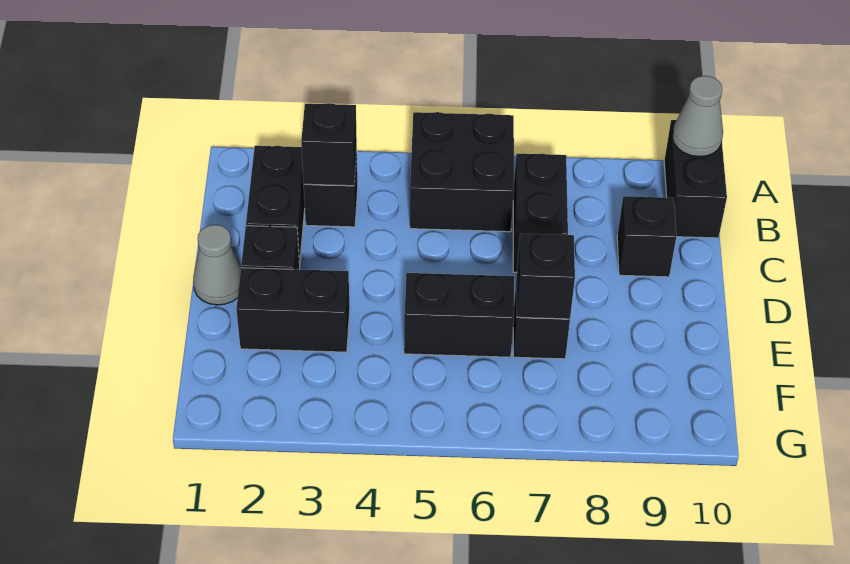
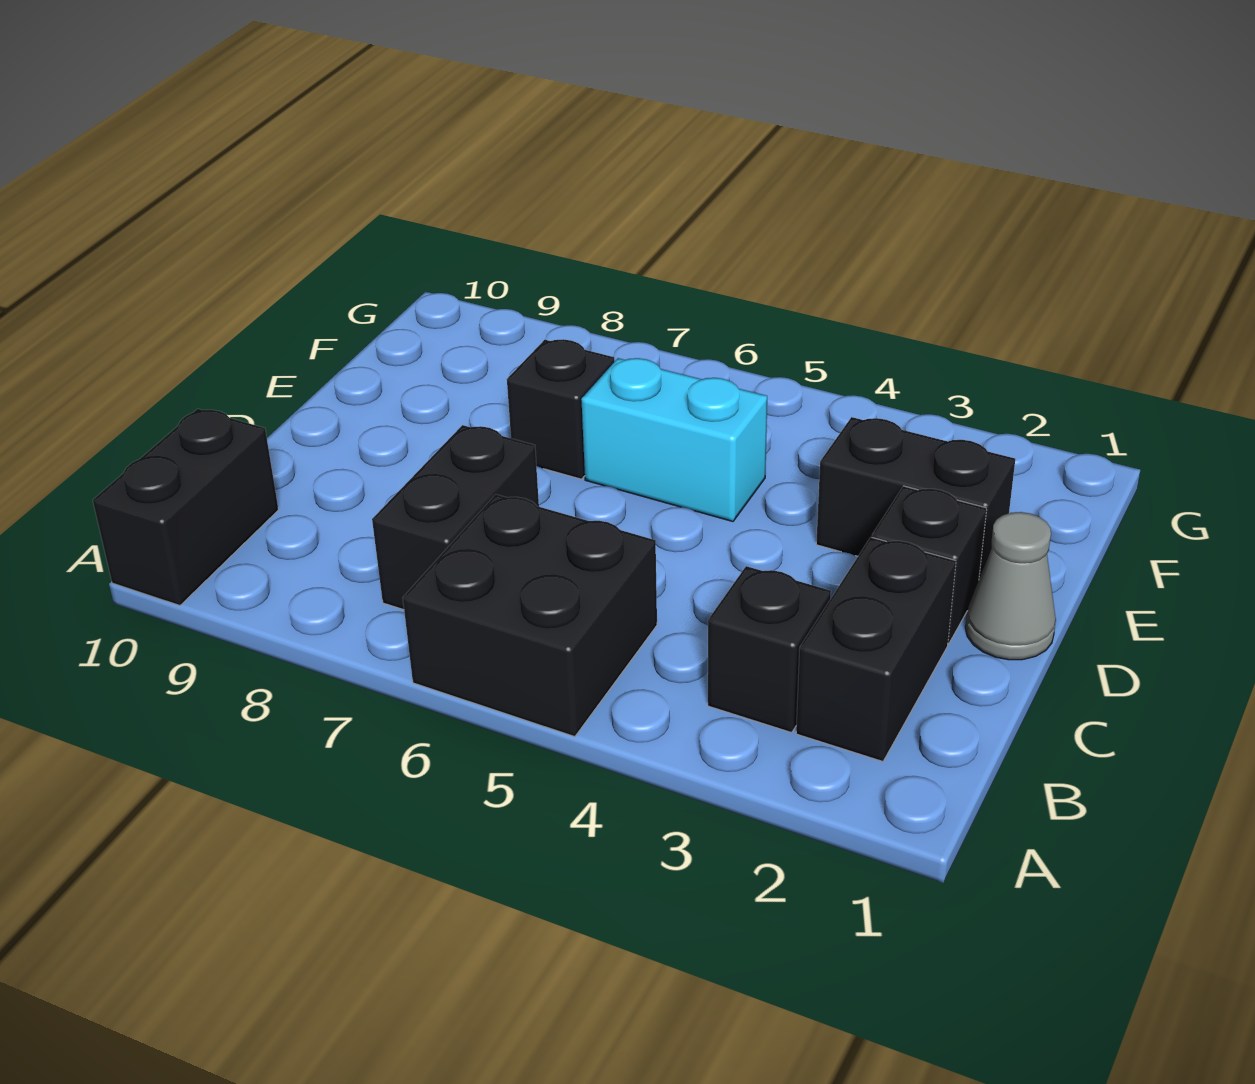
grey cone A10 level 2 -> none
black brick B3 level 2 -> none
black brick C9 level 1 -> none
black brick E5:E6 level 1 -> cyan brick E5:E6 level 1
black brick E7 level 2 -> none

